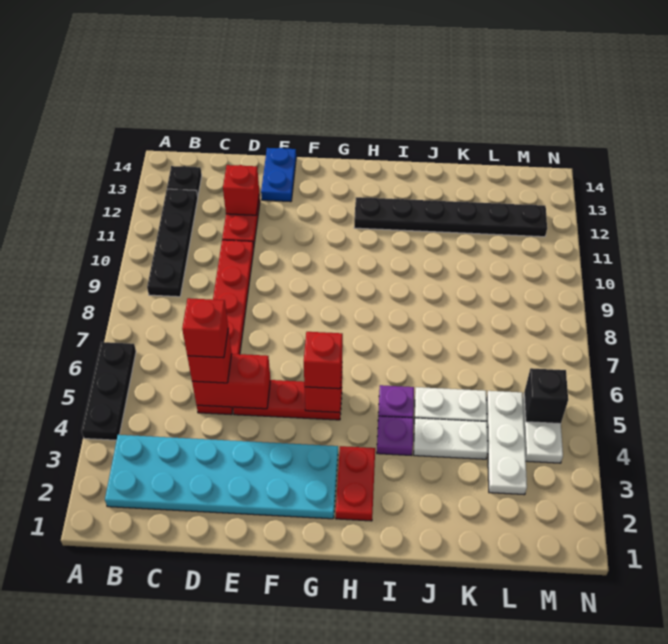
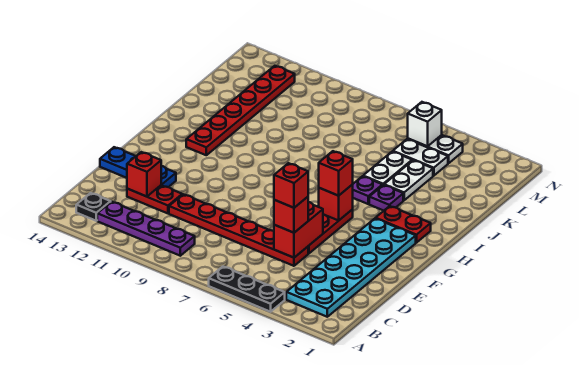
black plate B9:B12 level 1 -> purple plate B9:B12 level 1
blue plate E13:E14 level 1 -> blue plate E12:E14 level 1
black plate H12:M12 level 1 -> red plate H12:M12 level 1
white plate L3:L5 level 1 -> white plate L4:L5 level 1
black brick M5 level 2 -> white brick M5 level 2

